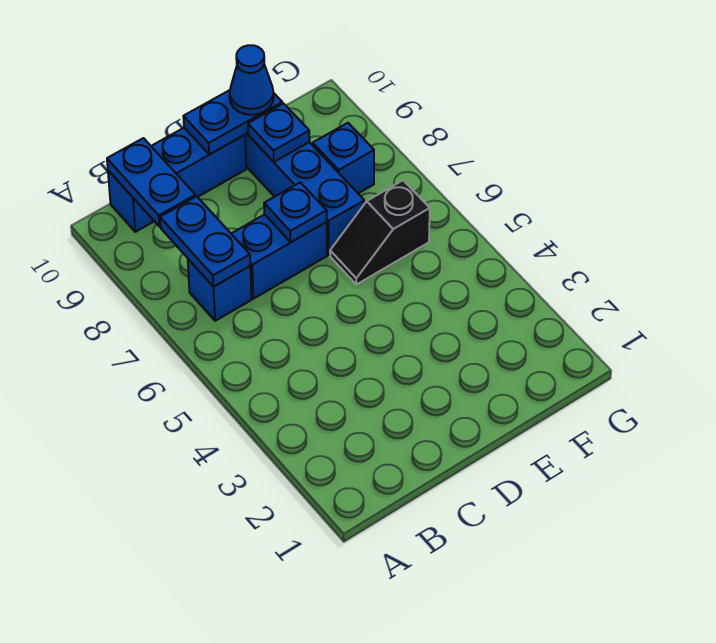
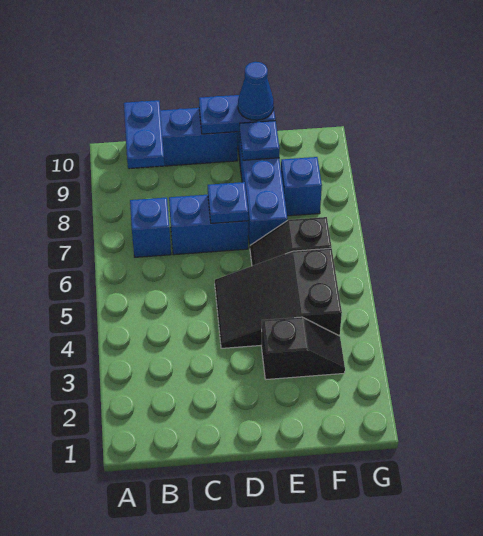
blue plate B7:B8 level 2 -> none
none -> black slope D4:F5 level 1 top F
none -> black slope E3:F3 level 1 top E

